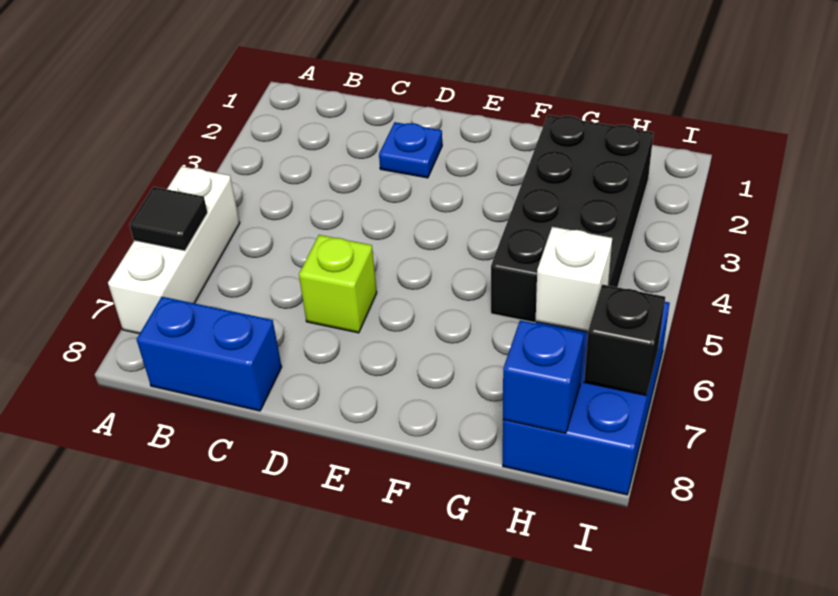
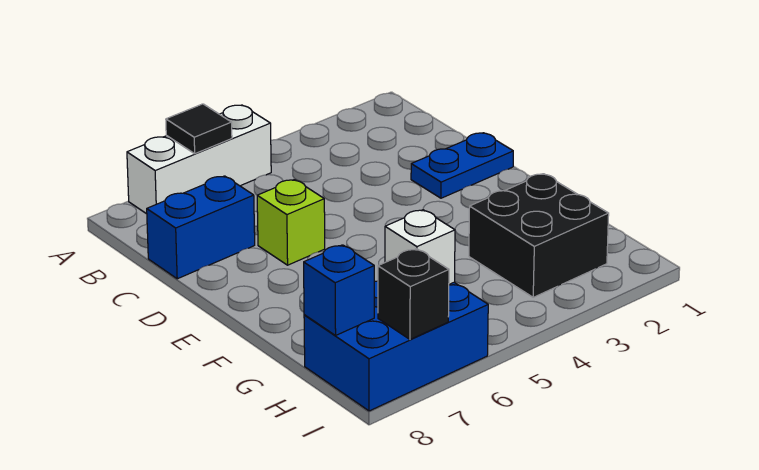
blue brick B8:C8 level 1 -> blue brick C7:C8 level 1
blue plate D2 level 1 -> blue plate D1:D2 level 1
black brick G2:H5 level 1 -> black brick G2:H3 level 1

